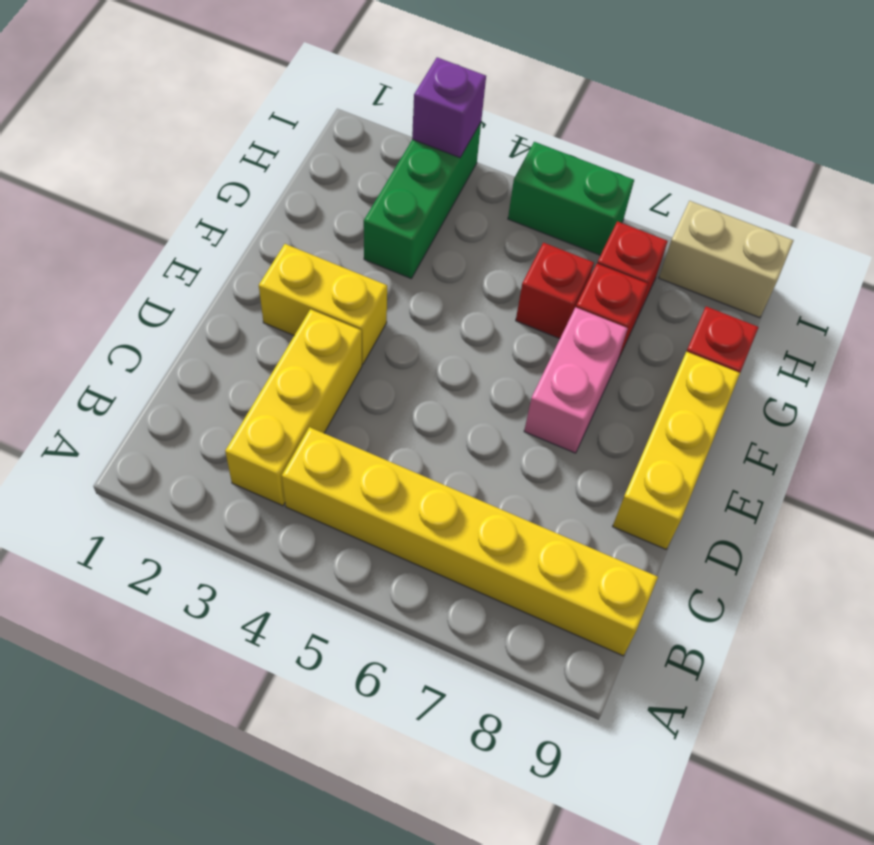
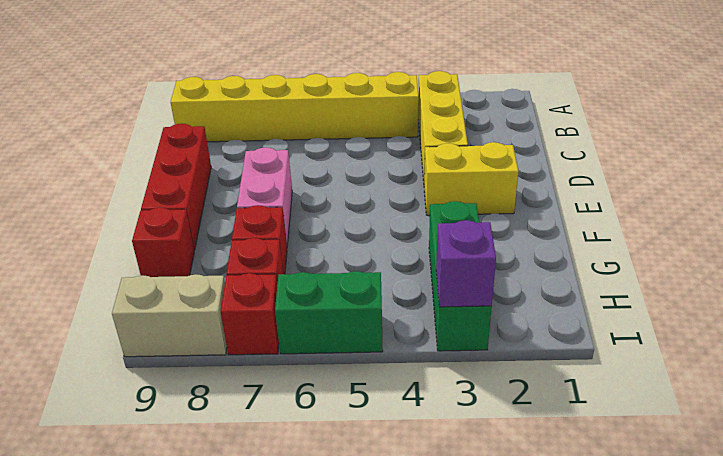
yellow brick D9:F9 level 1 -> red brick D9:F9 level 1
red brick G6 level 1 -> red brick I7 level 1

